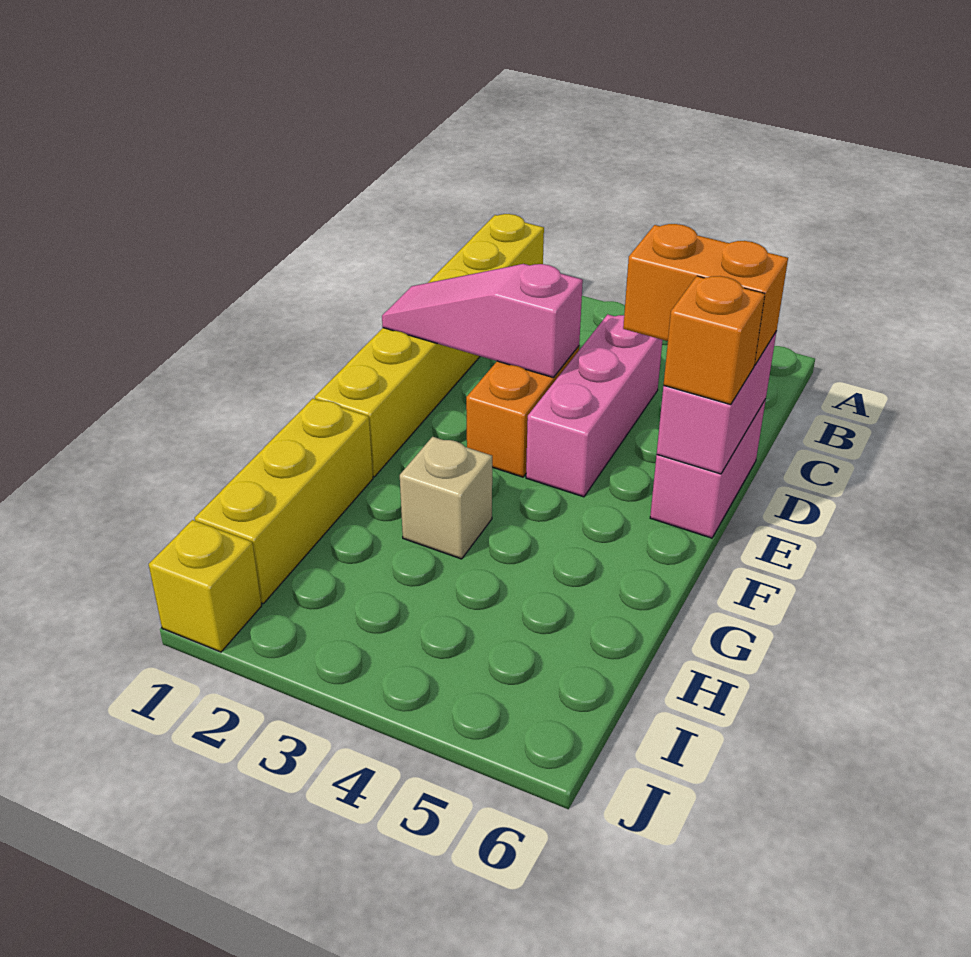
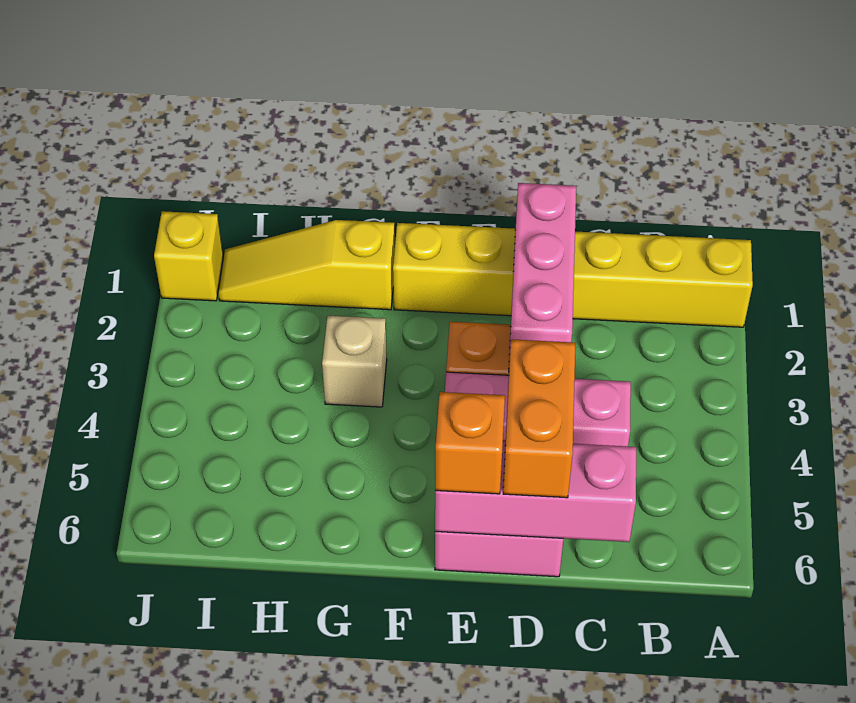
pink slope D1:D3 level 2 top 3 -> pink brick D1:D3 level 2
pink brick D6:E6 level 2 -> pink brick C6:E6 level 2
yellow brick G1:I1 level 1 -> yellow slope G1:I1 level 1 top G

